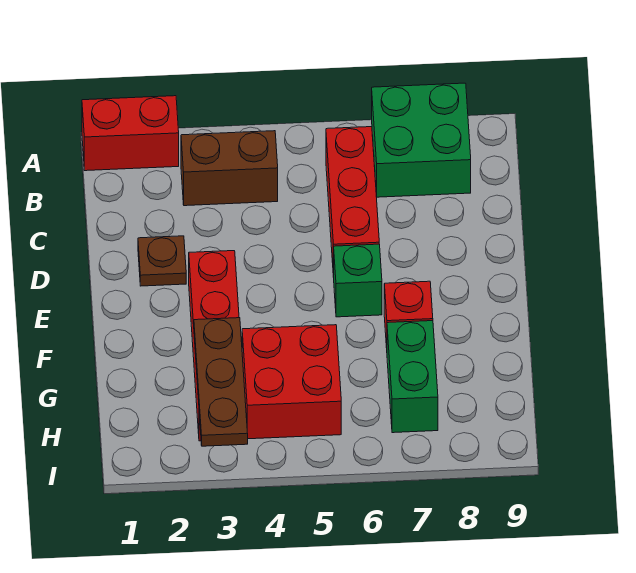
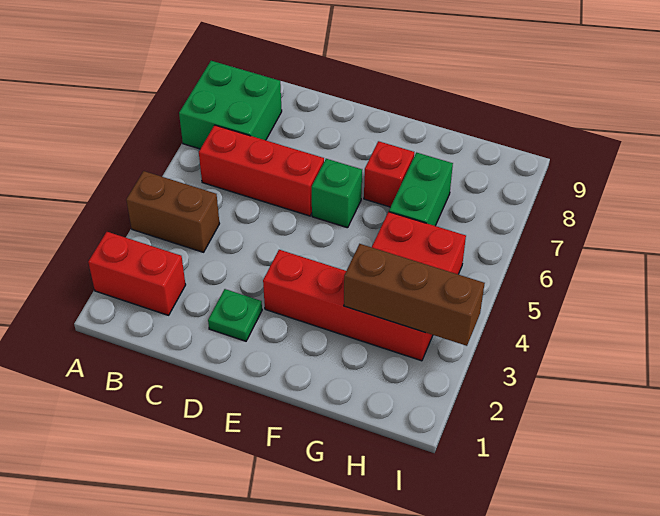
red brick A1:A2 level 1 -> red brick A2:B2 level 1
brown brick B3:B4 level 1 -> brown brick A4:B4 level 1
brown plate D2 level 1 -> green plate D2 level 1
brown plate G3:I3 level 2 -> brown brick G3:I3 level 2
green brick G7:H7 level 1 -> green brick G6:G7 level 1

